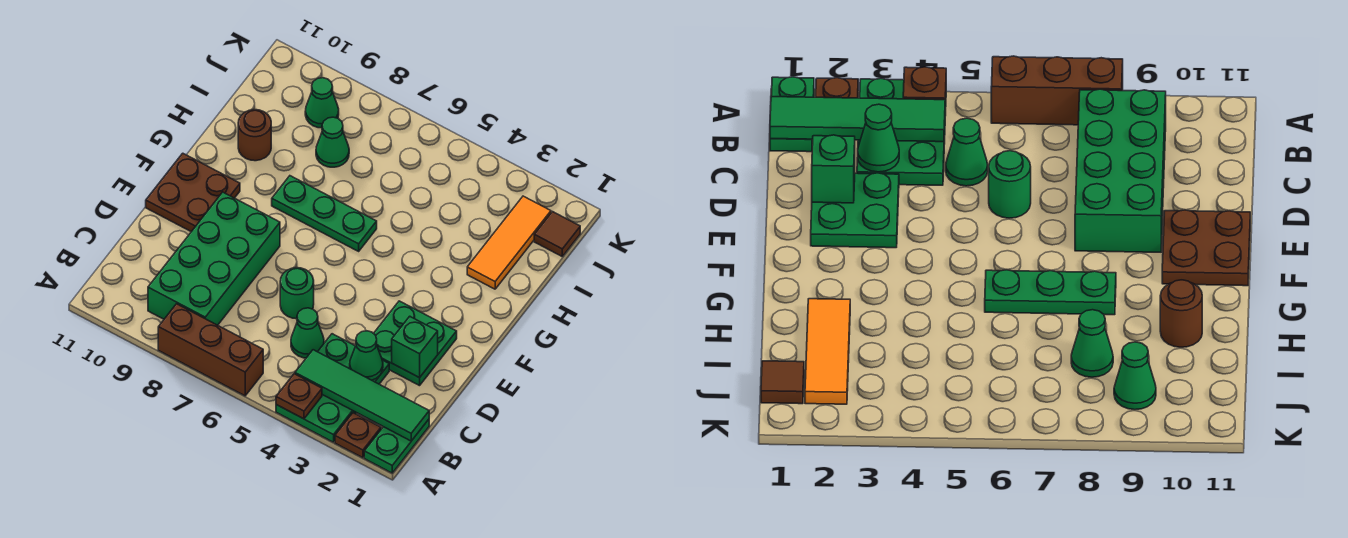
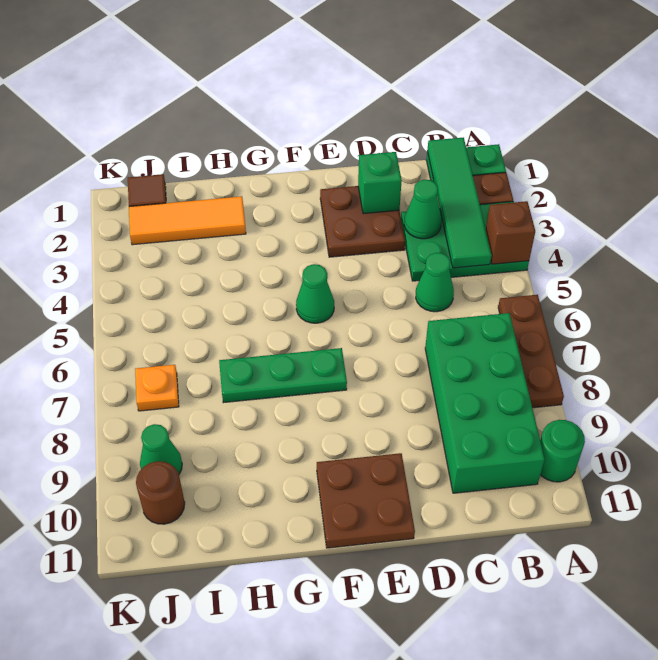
brown plate A4 level 2 -> brown brick A4 level 2
brown brick A6:A8 level 1 -> brown plate A6:A8 level 1
green brick B8:E9 level 1 -> green brick B7:C10 level 1
green plate D2:E3 level 1 -> brown plate D2:E3 level 1
green round brick D6 level 1 -> green round brick A10 level 1
green plate G6:G8 level 1 -> green plate F7:H7 level 1
brown round brick H10 level 1 -> brown round brick J10 level 1
green cone I8 level 1 -> green cone F5 level 1
none -> orange plate J7 level 1

